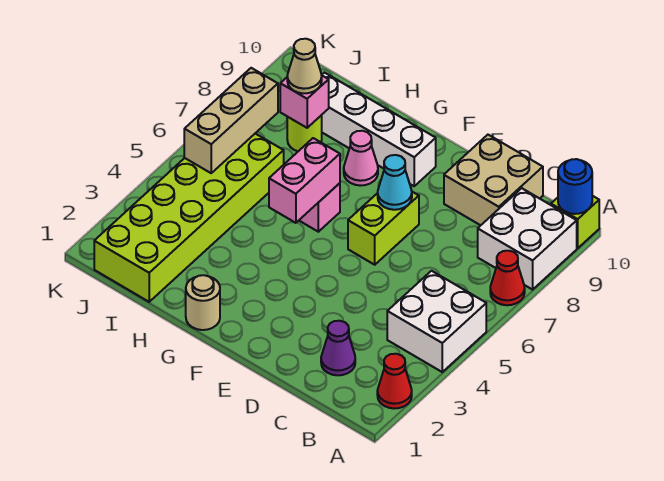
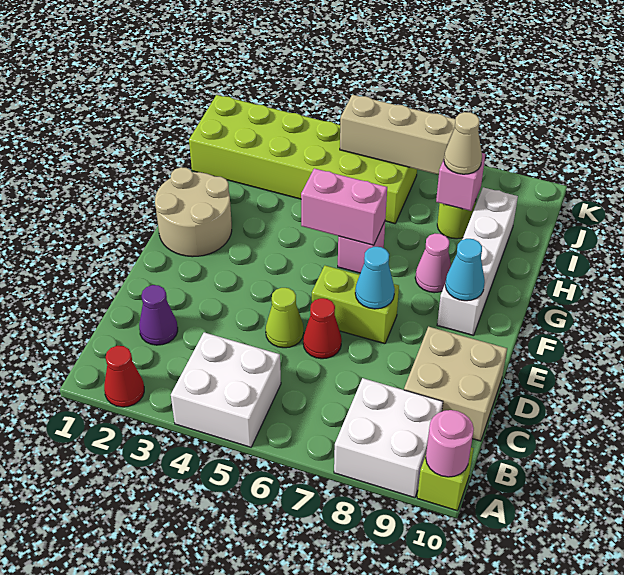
red cone A7 level 1 -> red cone D6 level 1
blue round brick A10 level 2 -> pink round brick A10 level 2
none -> lime cone D5 level 1
none -> cyan cone F9 level 2
tan round brick G1 level 1 -> tan round brick F1:G2 level 1

